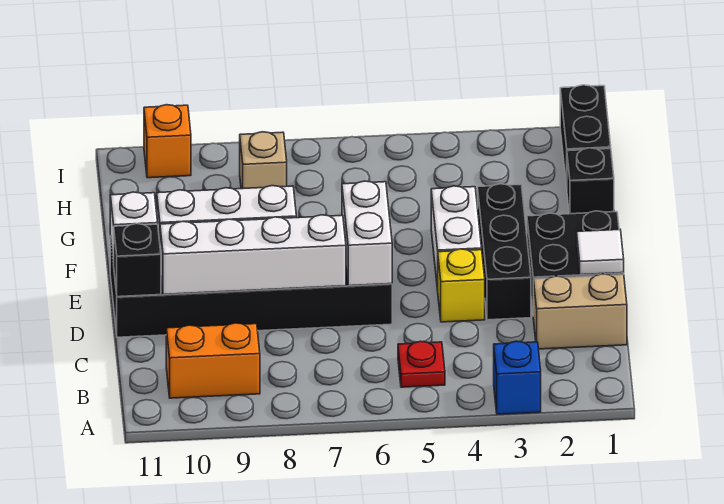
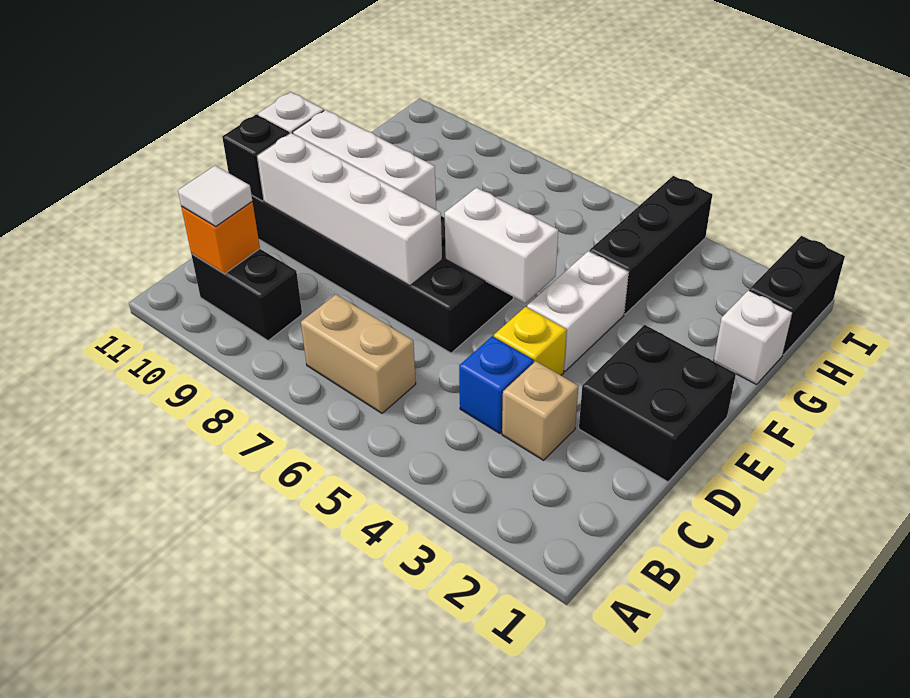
blue brick A3 level 1 -> blue brick C4 level 1
red plate B5 level 1 -> none
orange brick B9:B10 level 1 -> black brick B9:B10 level 1
tan brick C1:C2 level 1 -> tan brick B6:B7 level 1
white tile D1 level 2 -> white tile B10 level 3
black brick D3:F3 level 1 -> black brick G4:I4 level 1
white brick D6:E6 level 2 -> white brick E5:E6 level 2
black brick G1 level 1 -> white brick G1 level 1
tan brick H8 level 1 -> tan brick C3 level 1
orange brick I10 level 1 -> orange brick B10 level 2

